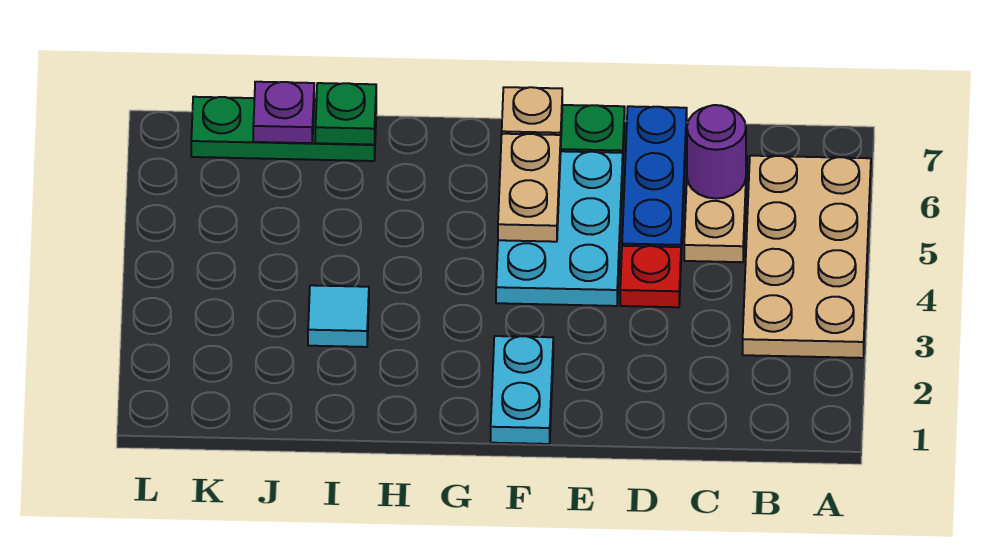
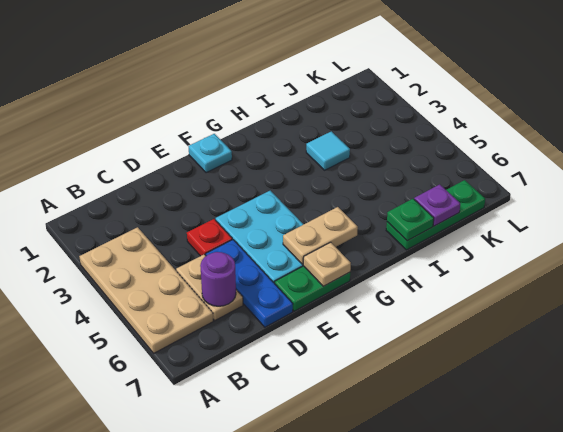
cyan plate F1:F2 level 1 -> cyan plate F1 level 1
tan plate F5:F6 level 2 -> tan plate F6:G6 level 2

